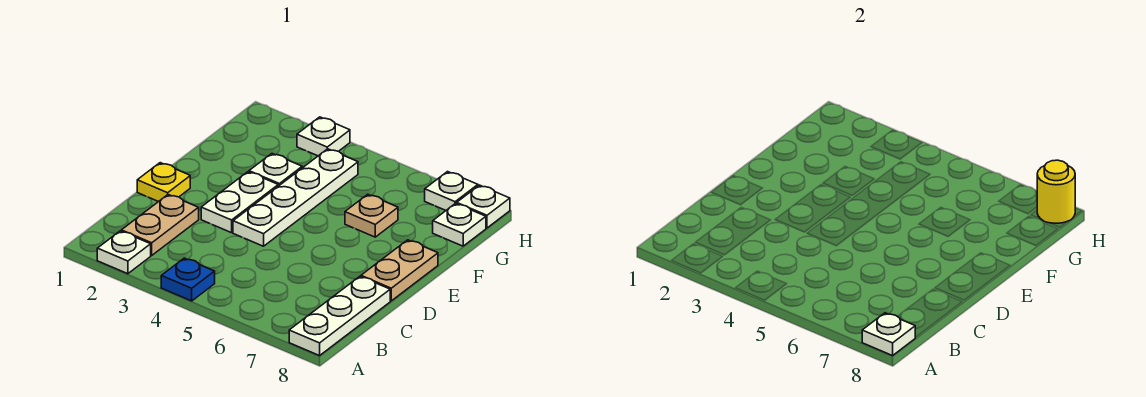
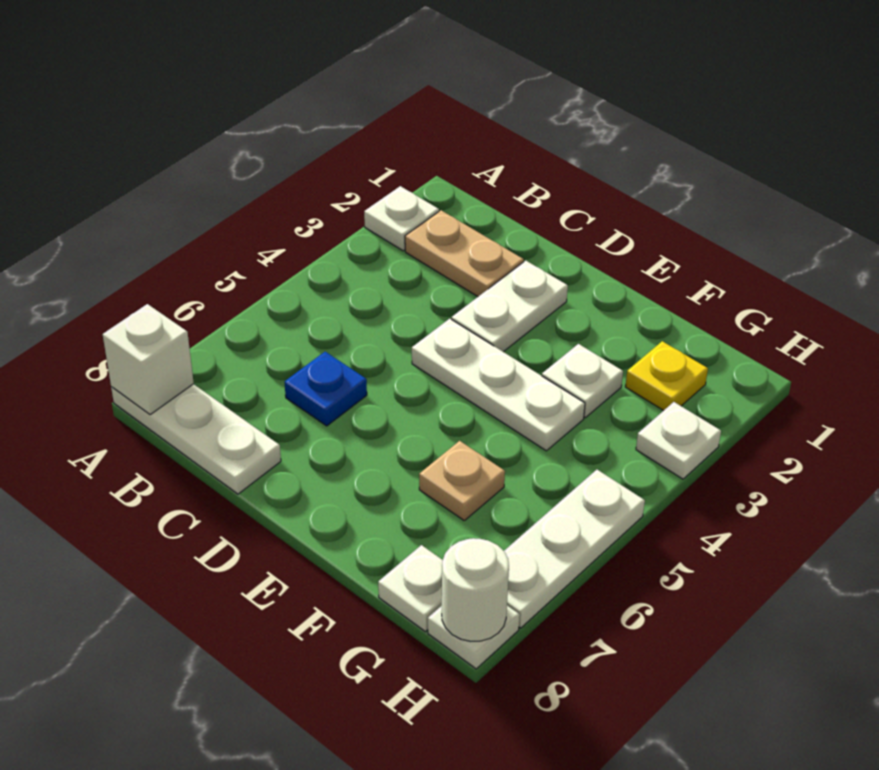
blue plate A4 level 1 -> blue plate C6 level 1
white plate A8 level 2 -> white brick A8 level 2
yellow plate D1 level 1 -> yellow plate G2 level 1
white plate D3:E3 level 1 -> white plate D2:D3 level 1
white plate D4:G4 level 1 -> white plate D4:F4 level 1
tan plate D8:E8 level 1 -> none
white plate H7 level 1 -> white plate H5:H7 level 1
yellow round brick H8 level 2 -> white round brick H8 level 2

